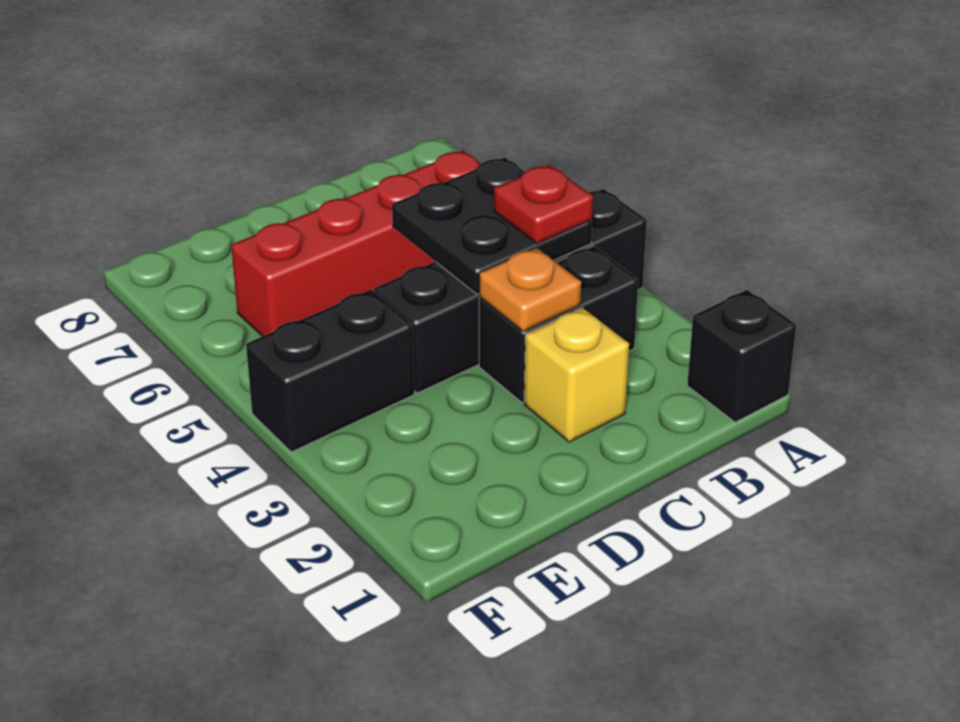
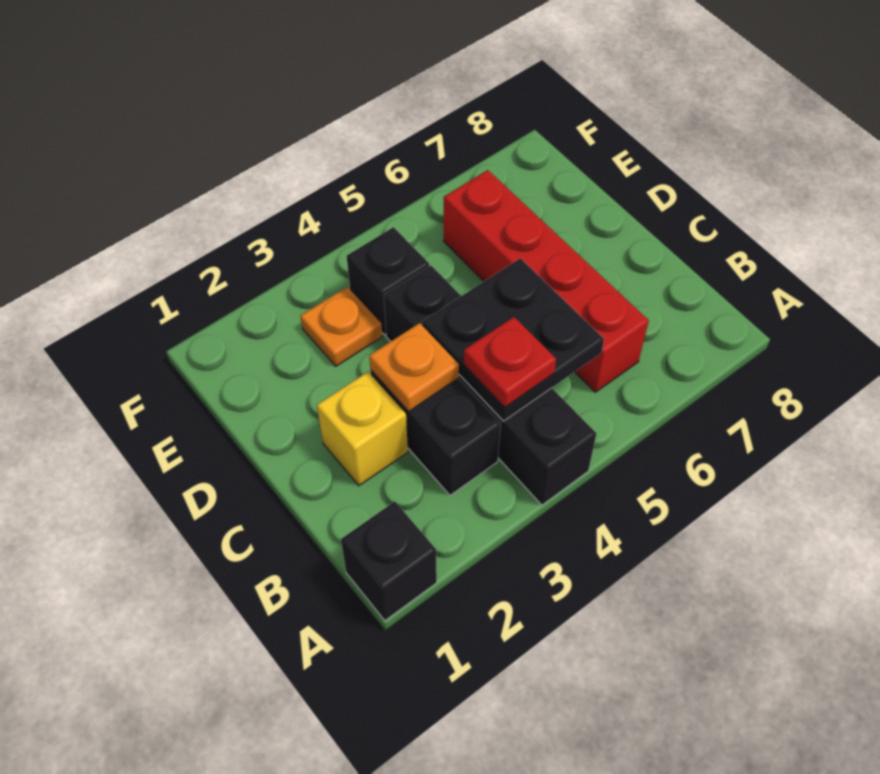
none -> orange plate E3 level 1
black brick E4:F4 level 1 -> black brick E4 level 1

